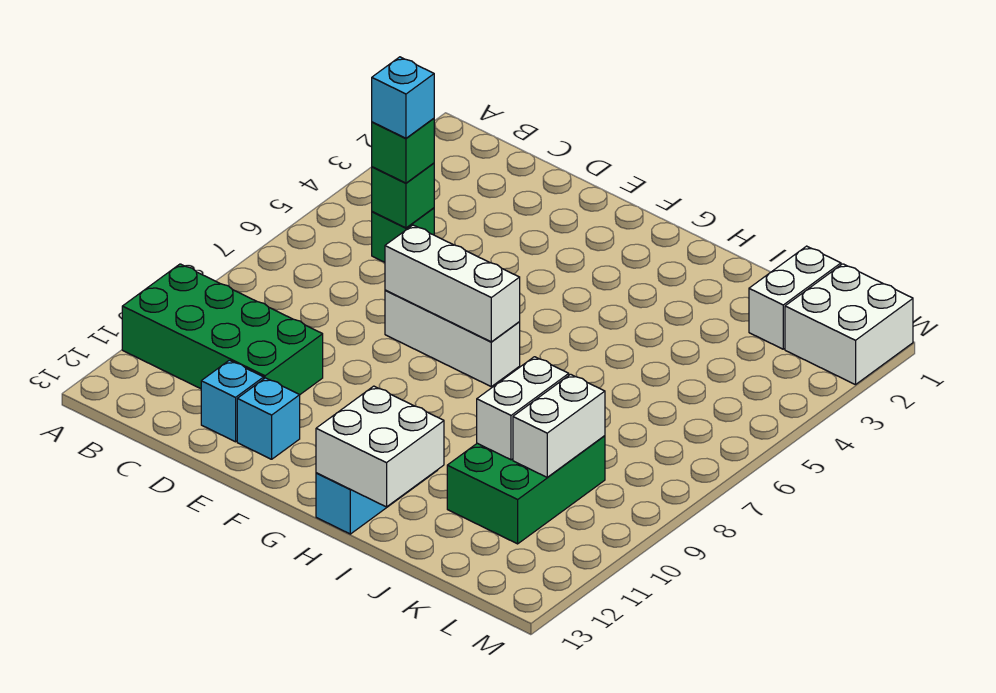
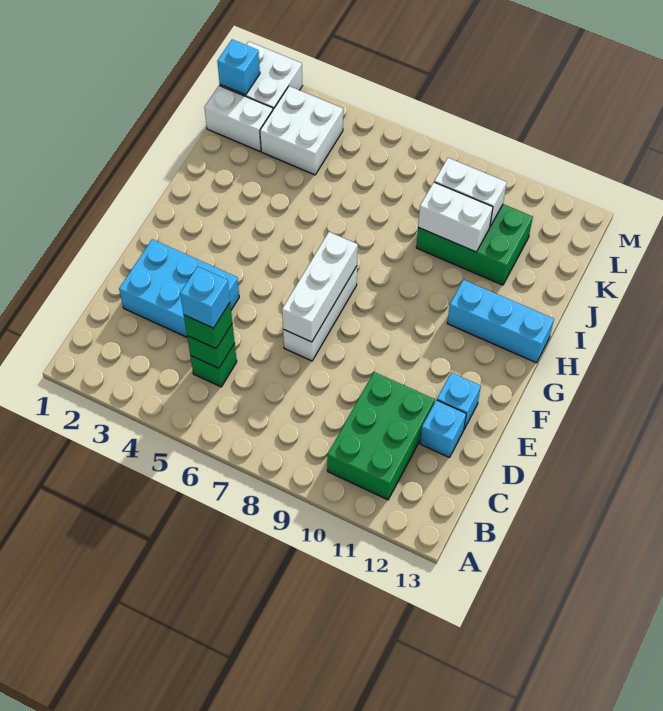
green brick A10:D11 level 1 -> green brick B10:D11 level 1
none -> cyan brick D2:E4 level 1
white brick H12:I13 level 2 -> white brick K3:L4 level 1
none -> cyan brick L1 level 2

